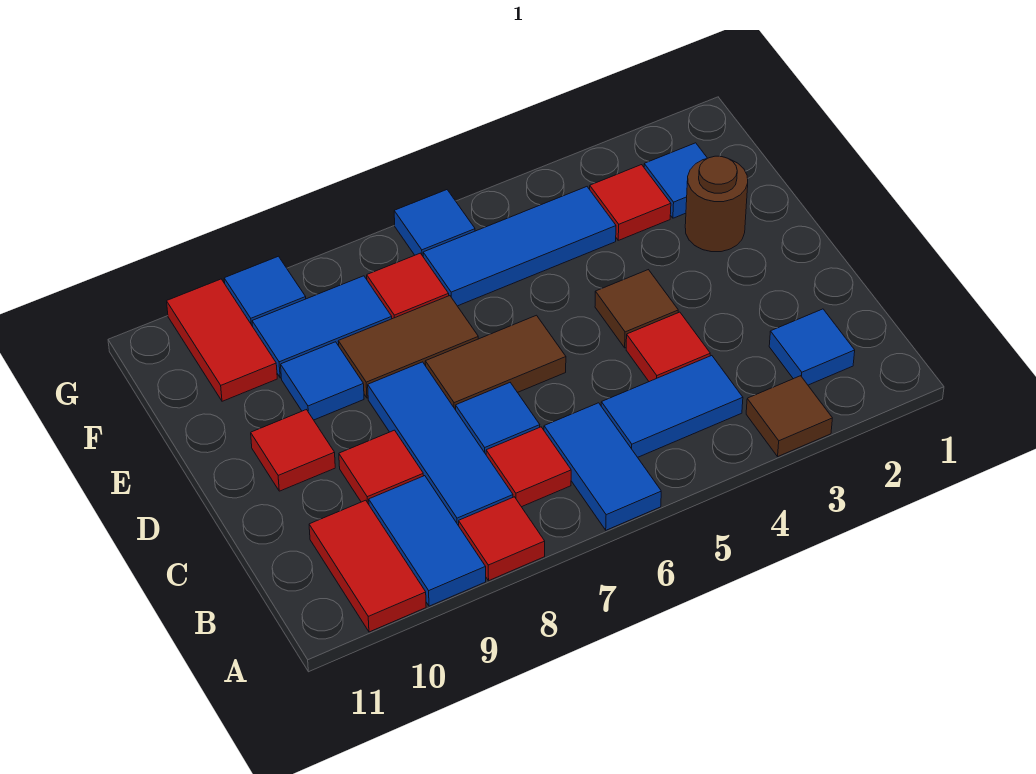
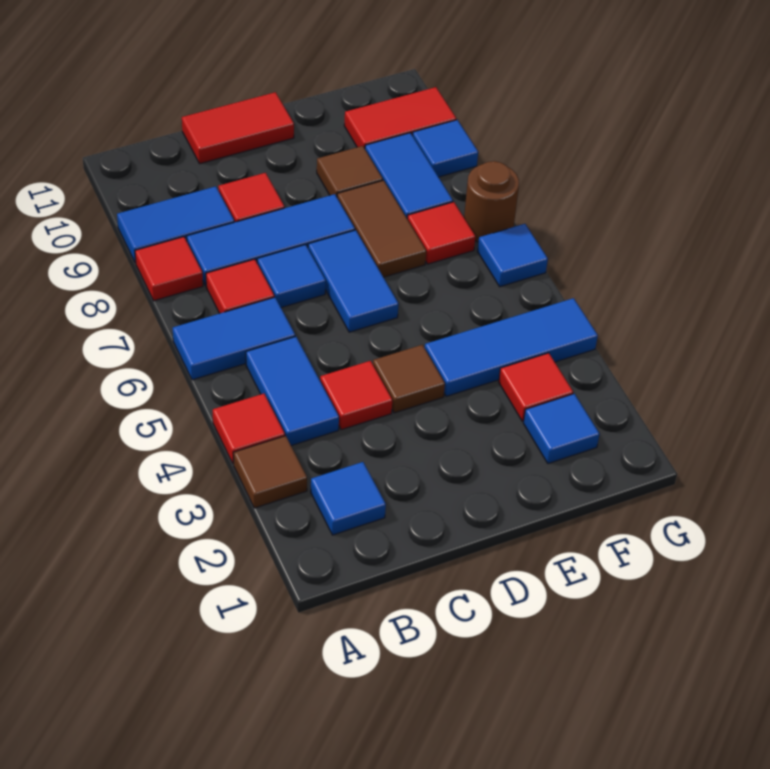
red tile A10:B10 level 1 -> red tile C11:D11 level 1
brown tile D6:D7 level 1 -> blue tile D6:D7 level 1
red tile D10 level 1 -> red tile A4 level 1
brown round brick E2 level 1 -> brown round brick G7 level 1
blue tile E9 level 1 -> brown tile E9 level 1
blue tile F4:F6 level 1 -> blue tile E4:G4 level 1

